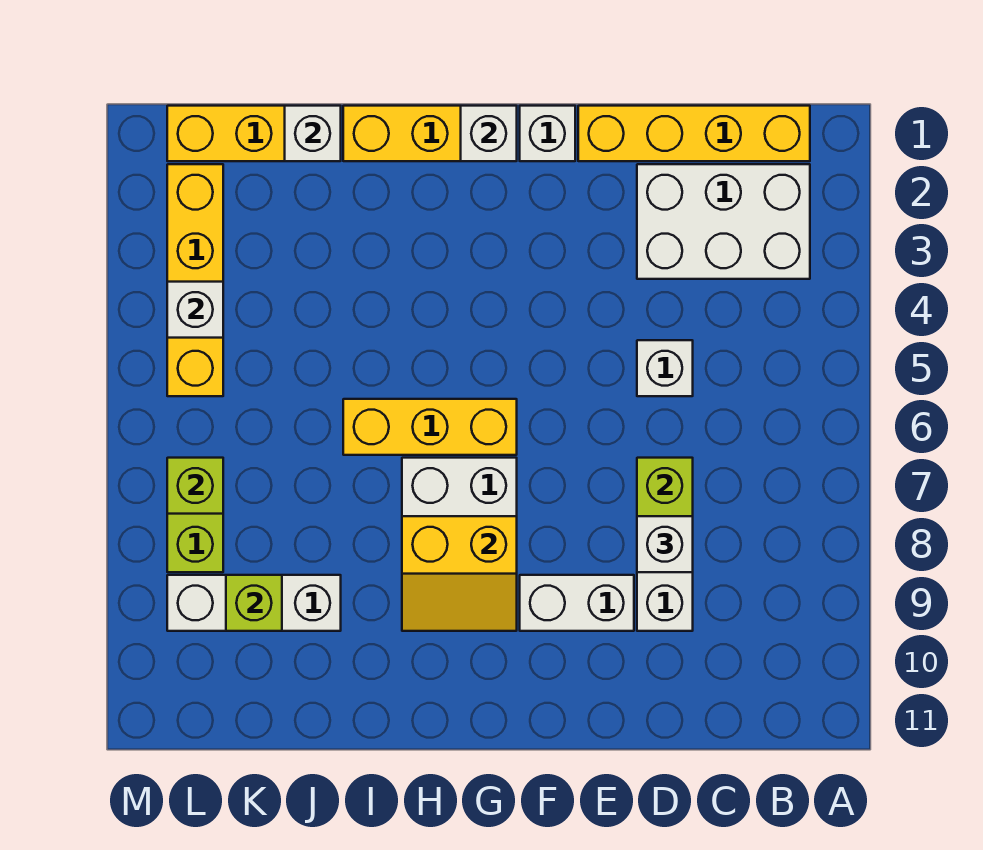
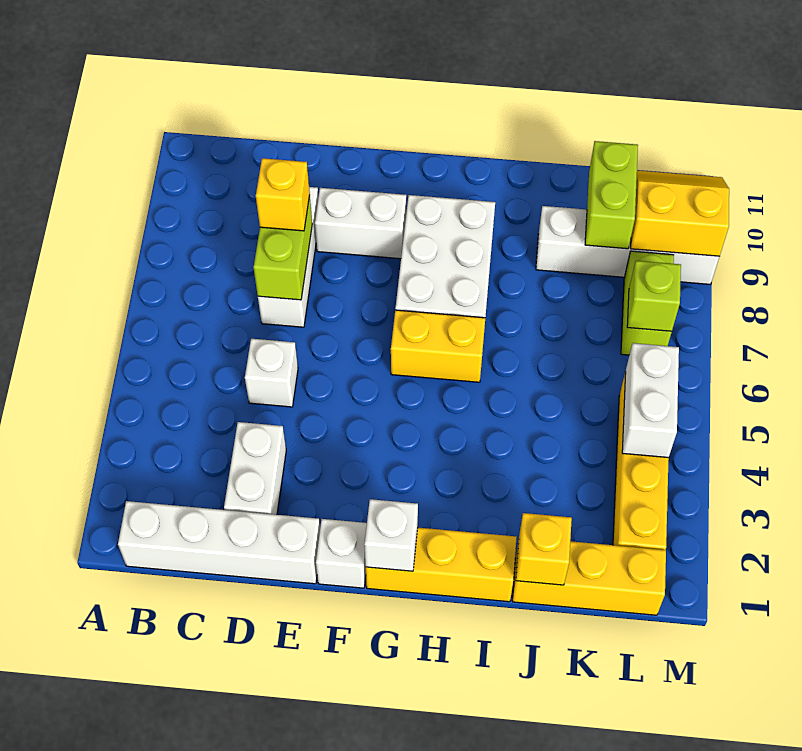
yellow brick B1:E1 level 1 -> white brick B1:E1 level 1
white brick B2:D3 level 1 -> white brick D2:D3 level 1
white brick D8 level 3 -> yellow brick D8 level 3
yellow brick G6:I6 level 1 -> yellow brick G6:H6 level 1
yellow slope G8:H9 level 2 top 8 -> yellow slope L9:M10 level 2 top 9
white brick J1 level 2 -> yellow brick J1 level 2
white brick J9:L9 level 1 -> white brick J9:M9 level 1
lime brick K9 level 2 -> lime brick K9:K10 level 2
white brick L4 level 2 -> white brick L4:L5 level 2

